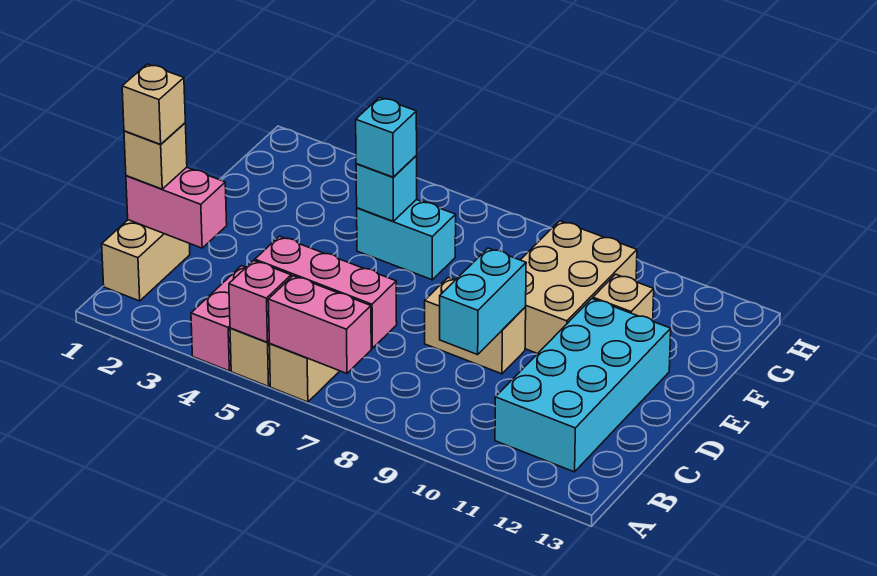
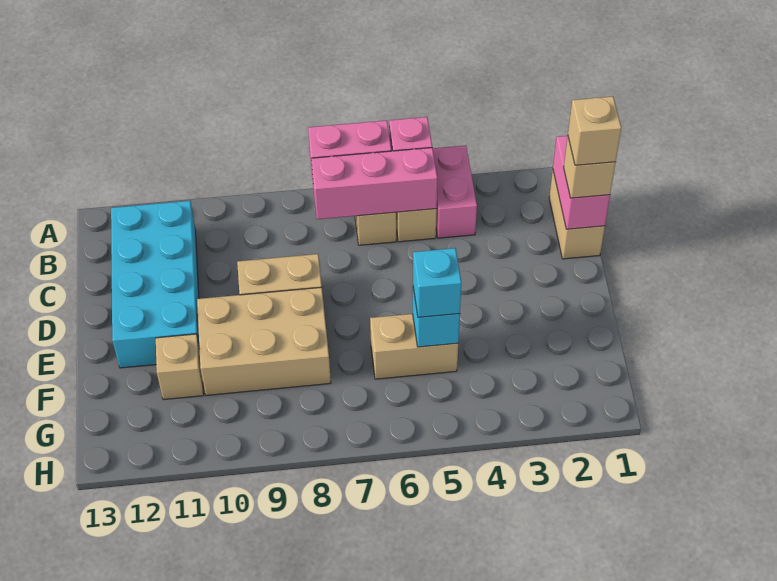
pink brick C1:C2 level 2 -> pink brick B1:C1 level 2
cyan brick C9:D9 level 2 -> none
tan brick E9:G10 level 1 -> tan brick E8:F10 level 1
cyan brick F5:F6 level 1 -> tan brick F5:F6 level 1

